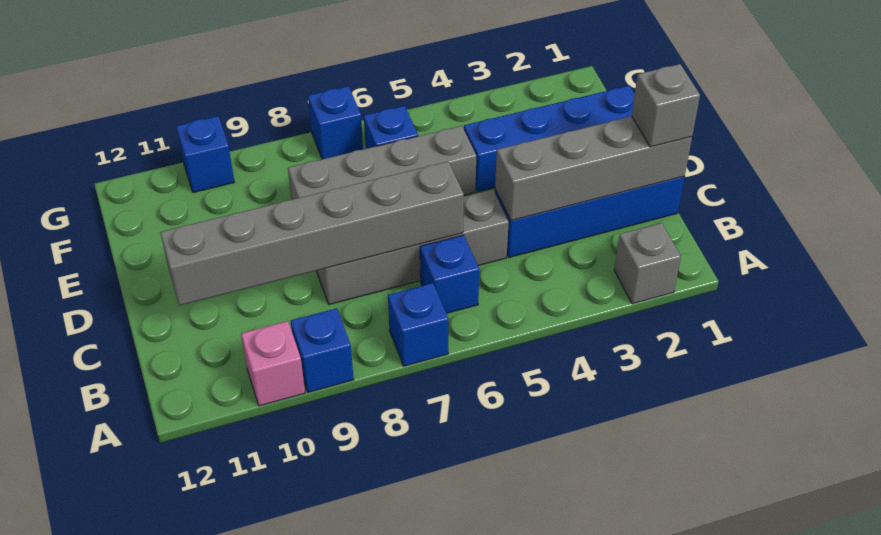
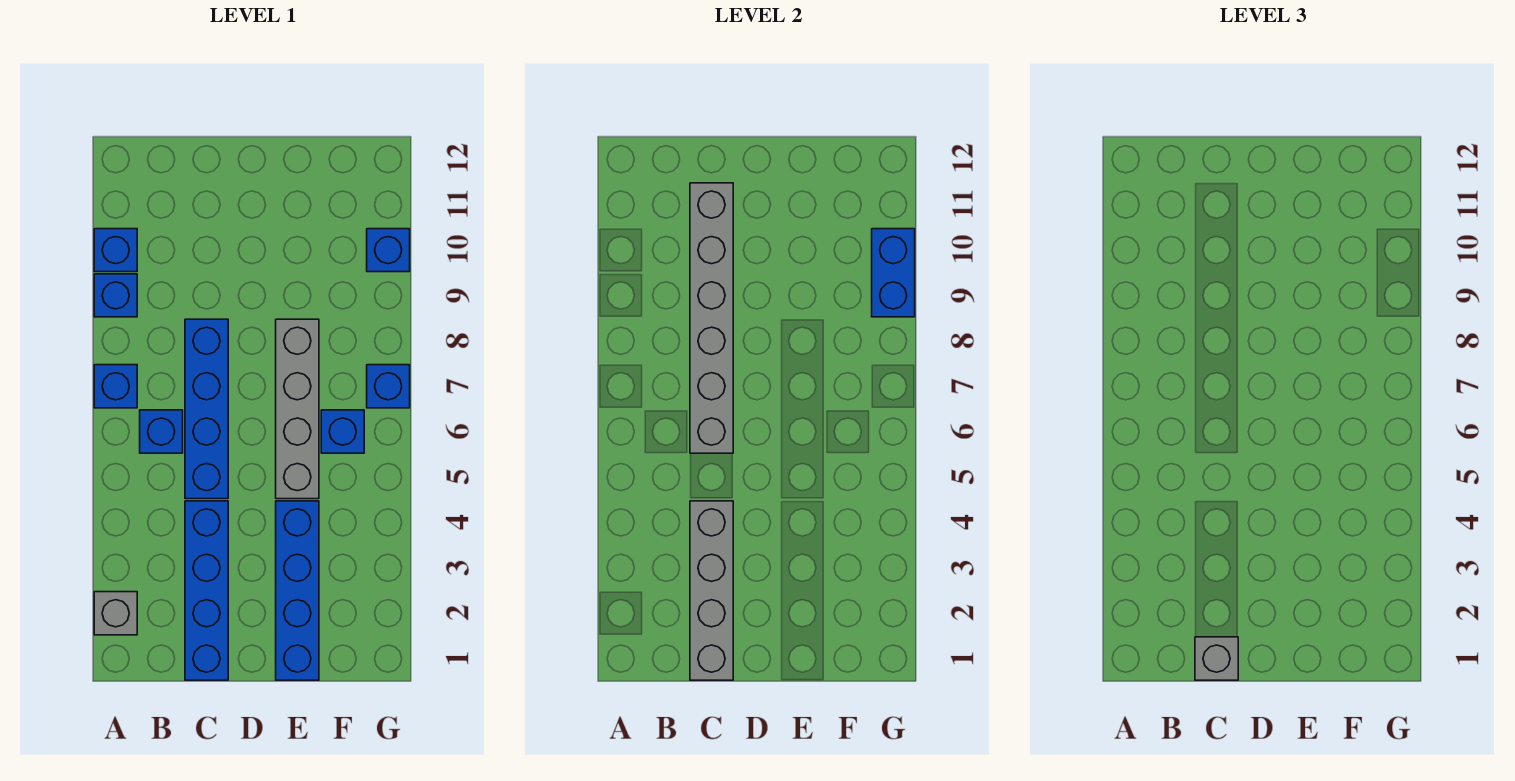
pink brick A10 level 1 -> blue brick A10 level 1
grey brick C5:C8 level 1 -> blue brick C5:C8 level 1
none -> blue brick G9:G10 level 2

